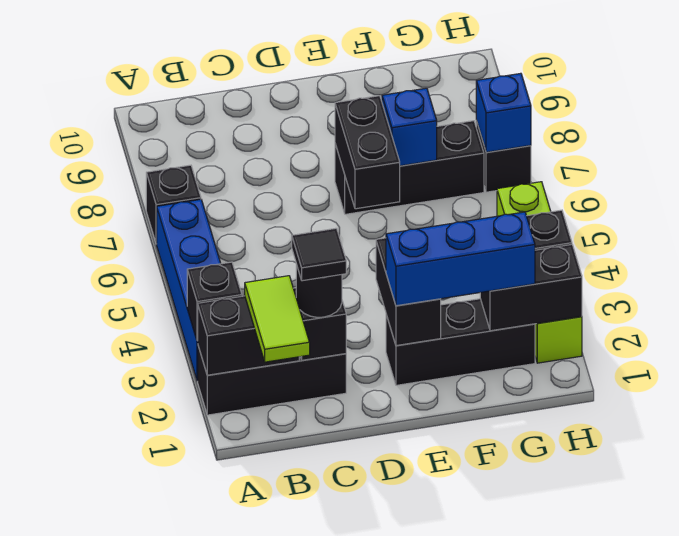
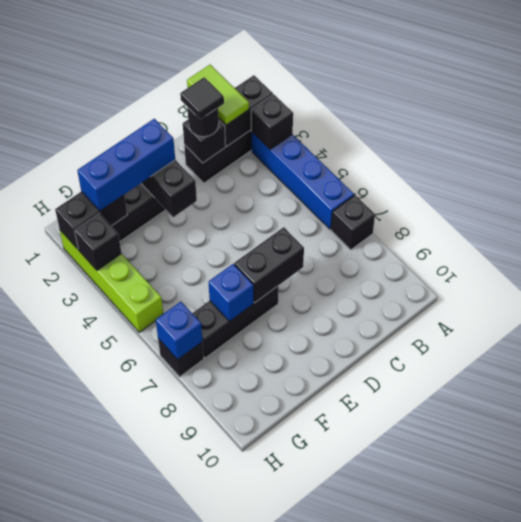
black brick E6:E7 level 2 -> black brick D7:E7 level 2

